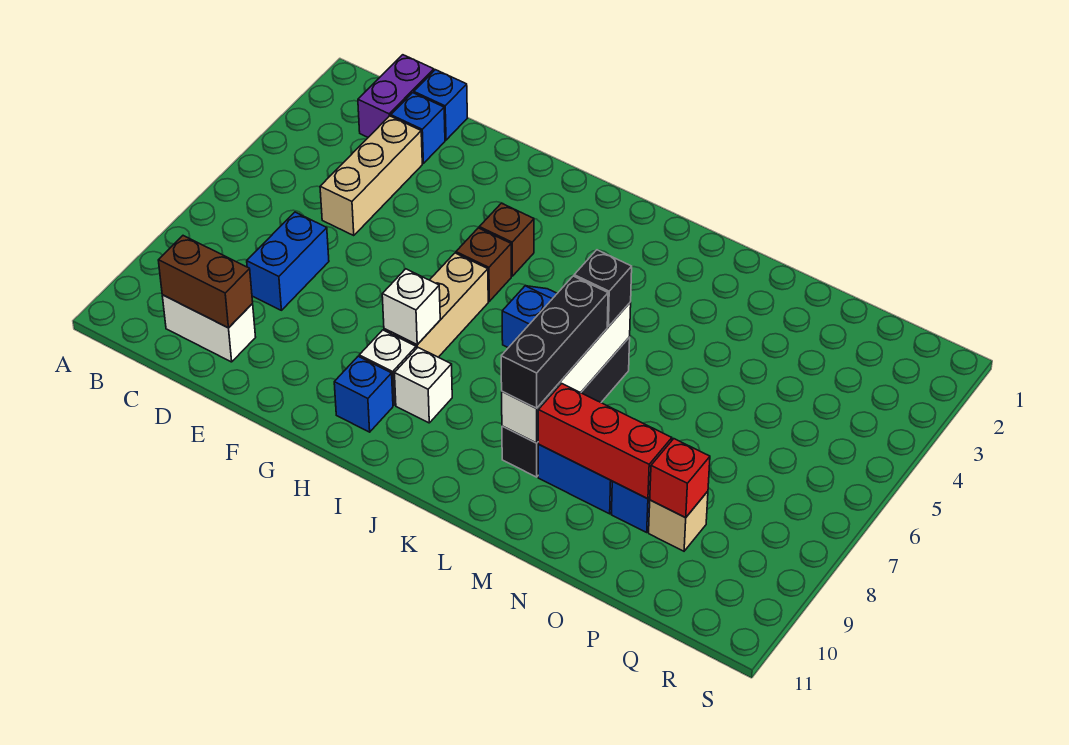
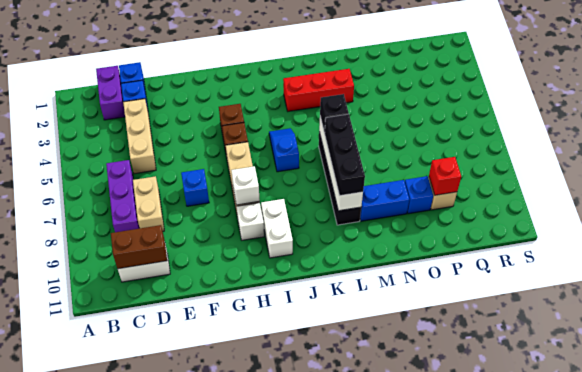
none -> purple brick C6:C8 level 1
blue brick D7:D8 level 1 -> tan brick D7:D8 level 1
blue brick H10 level 1 -> blue brick F7 level 1
white brick I9 level 1 -> white brick I9:I10 level 1
red brick M9:O9 level 2 -> red brick K3:M3 level 1

